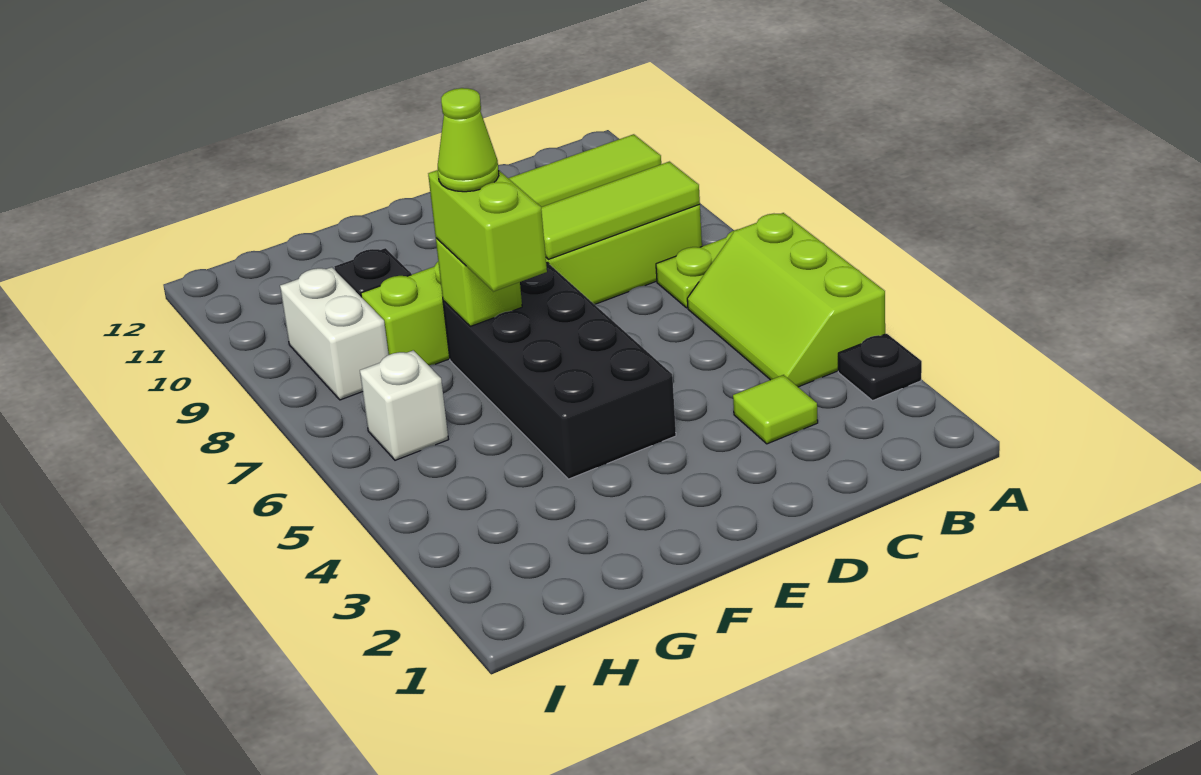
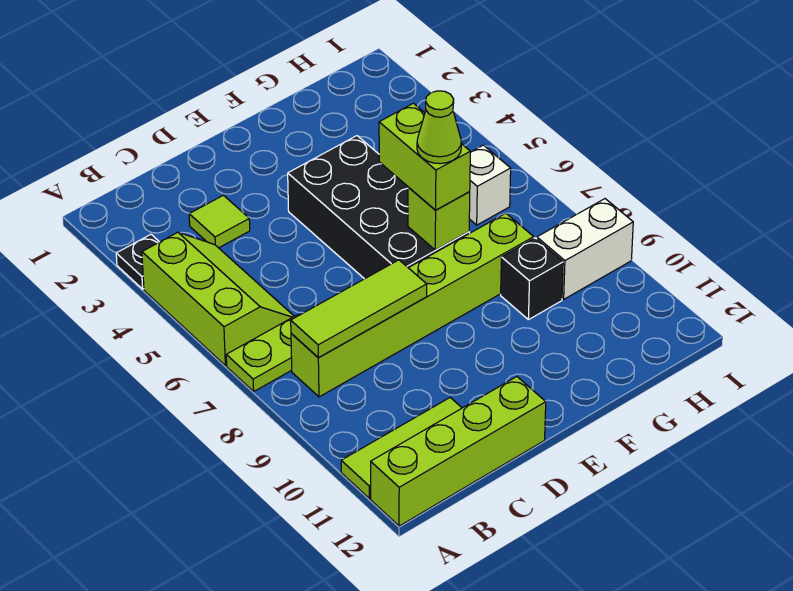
none -> lime brick A12:D12 level 1
white brick H8:H9 level 1 -> white brick H9:I9 level 1

